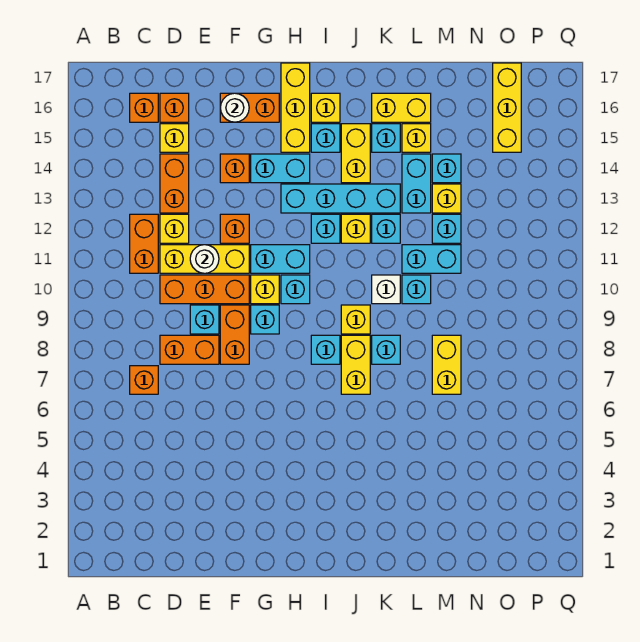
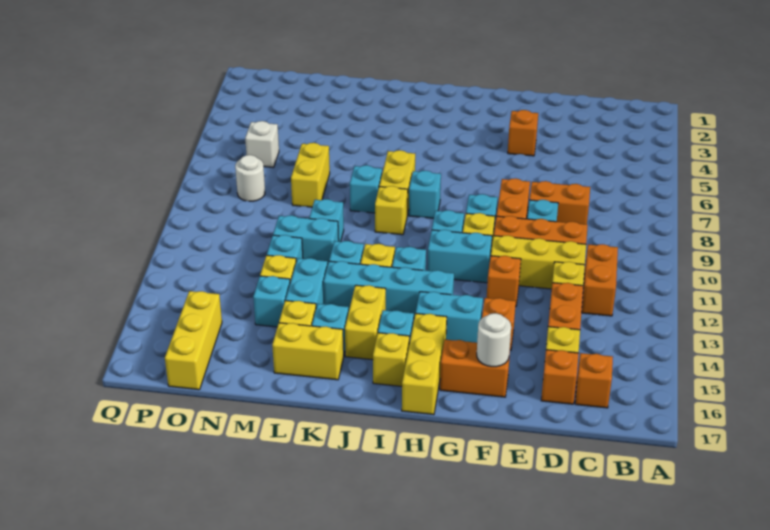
orange brick C7 level 1 -> orange brick F4 level 1
white round brick E11 level 2 -> white round brick O8 level 1
white brick K10 level 1 -> white brick O6 level 1

